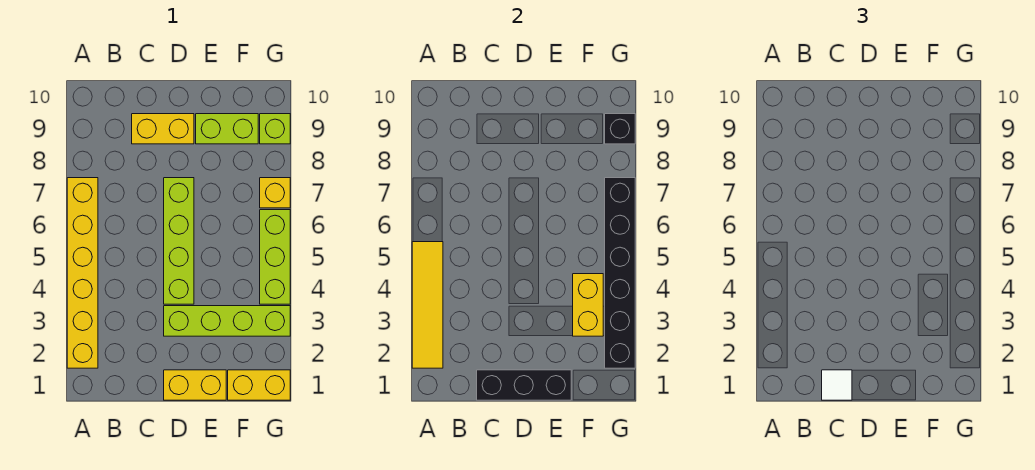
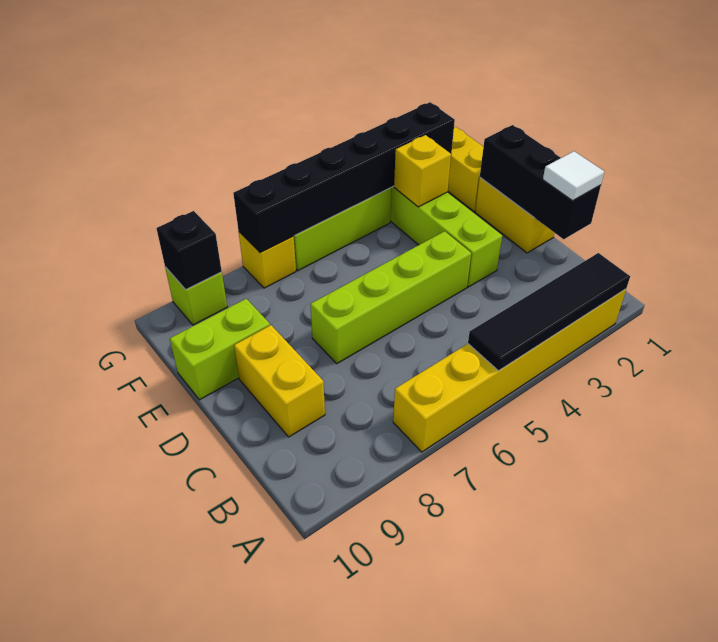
yellow tile A2:A5 level 2 -> black tile A2:A5 level 2
lime brick E9:F9 level 1 -> lime brick E9:E10 level 1
yellow brick F3:F4 level 2 -> yellow brick F3 level 2

